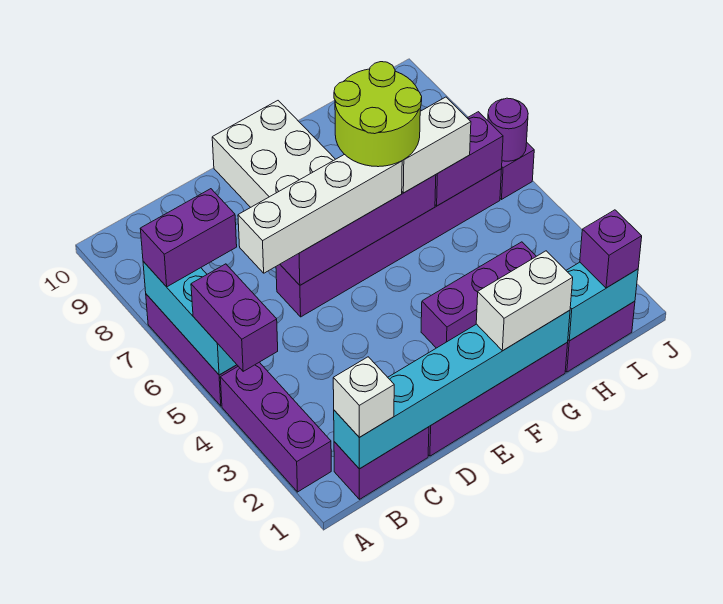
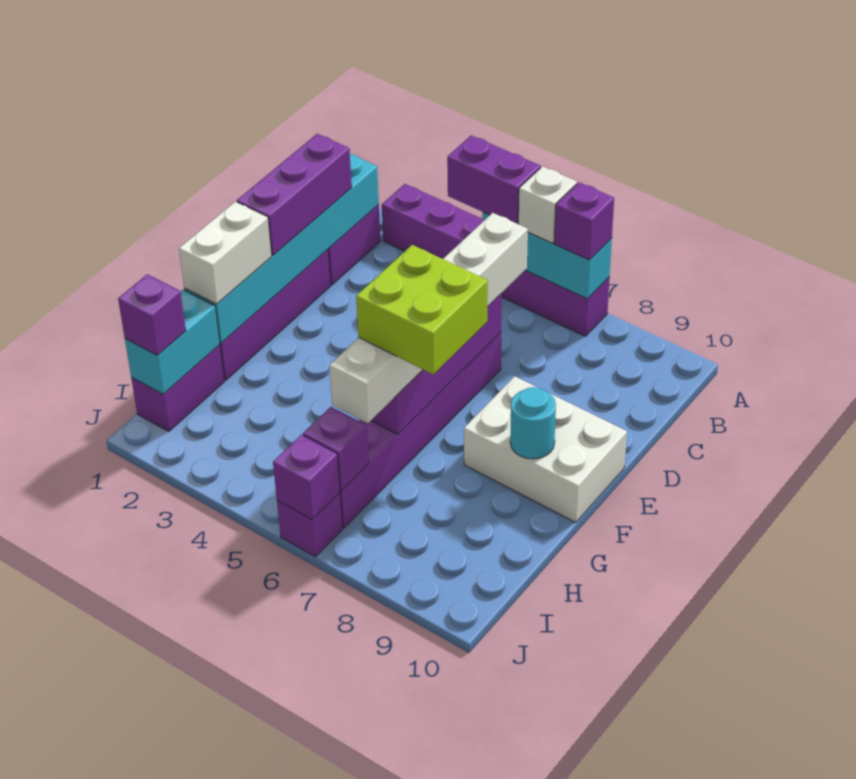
purple brick A7:B7 level 3 -> purple brick A7 level 3
white brick B1 level 3 -> white brick A6 level 3
purple brick F3:H3 level 1 -> purple brick C1:E1 level 3
lime round brick F6:G7 level 4 -> lime brick F6:G7 level 4
none -> cyan round brick F9 level 2
purple brick H6:I6 level 2 -> purple brick I6 level 2
purple round brick J6 level 2 -> purple brick J6 level 2

